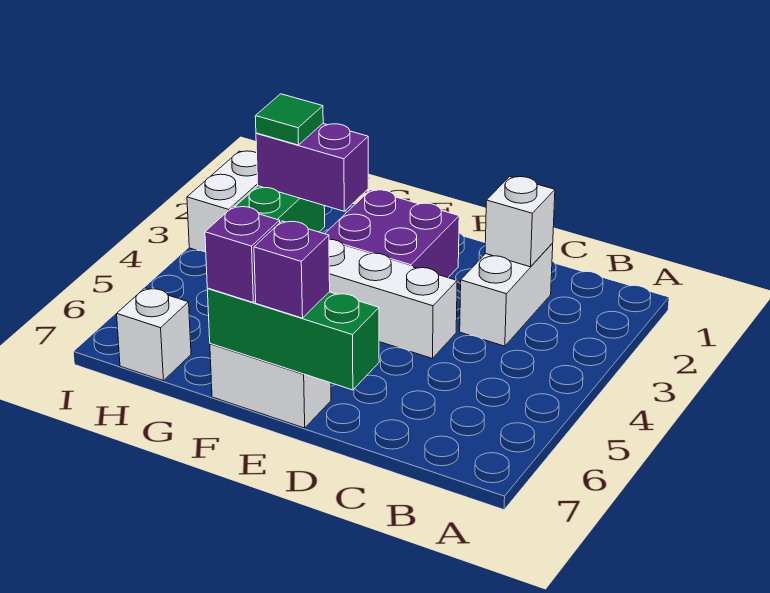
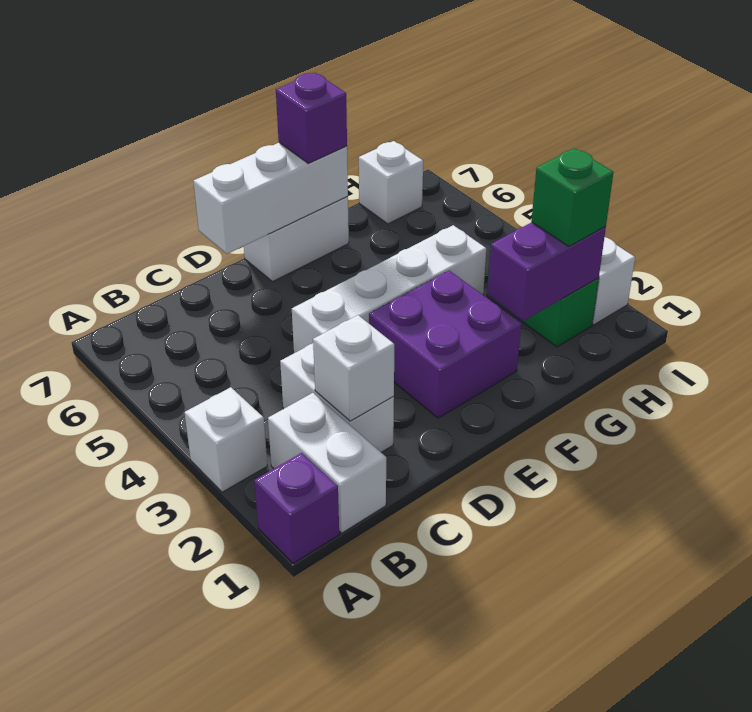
none -> white brick A3 level 1
none -> white brick B1:B2 level 1
green brick D7:F7 level 2 -> white brick D7:F7 level 2
purple brick E7 level 3 -> purple brick A1 level 1
green tile H2 level 3 -> green brick H2 level 3

